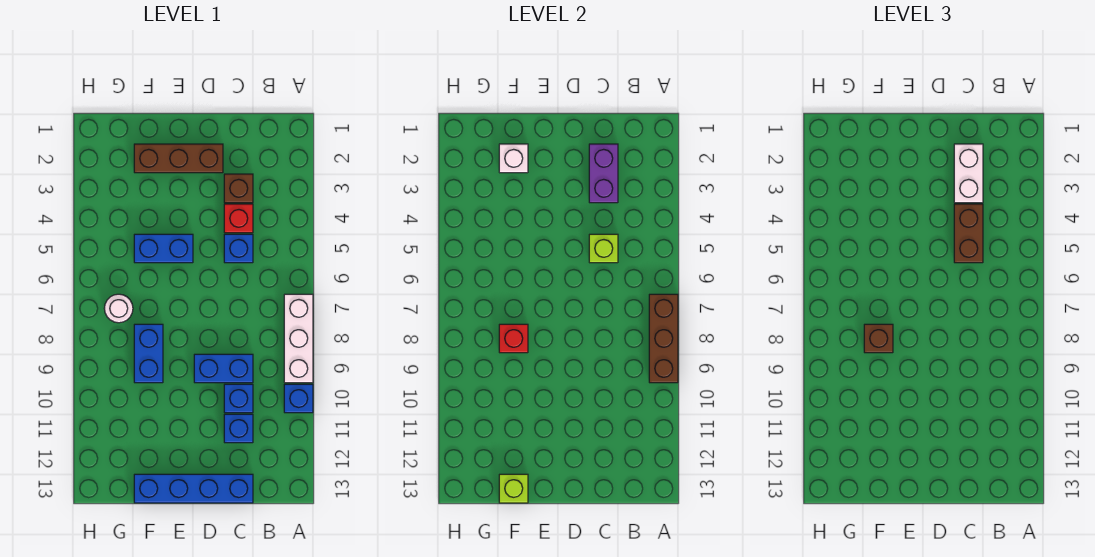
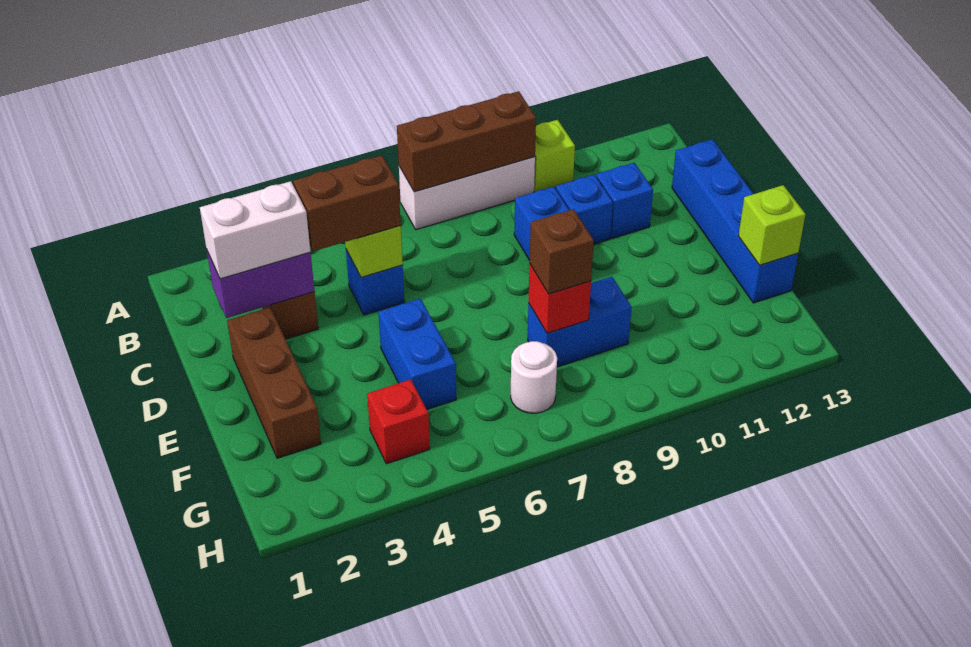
blue brick A10 level 1 -> lime brick A10 level 1
red brick C4 level 1 -> red brick G4 level 1
white brick F2 level 2 -> none

